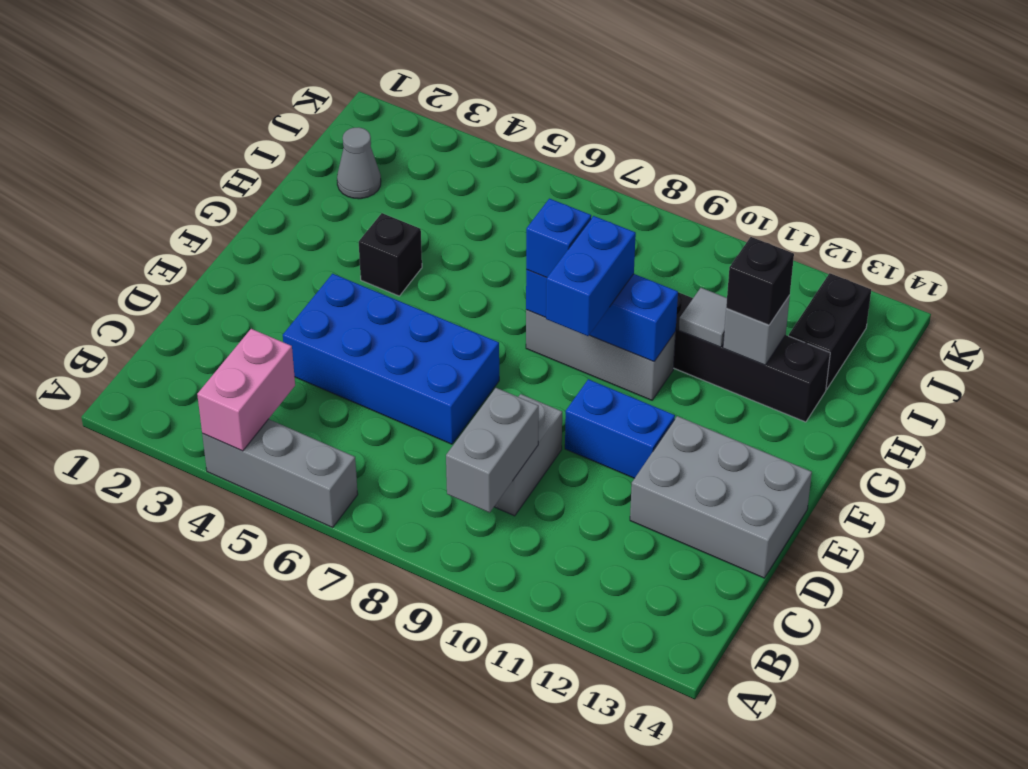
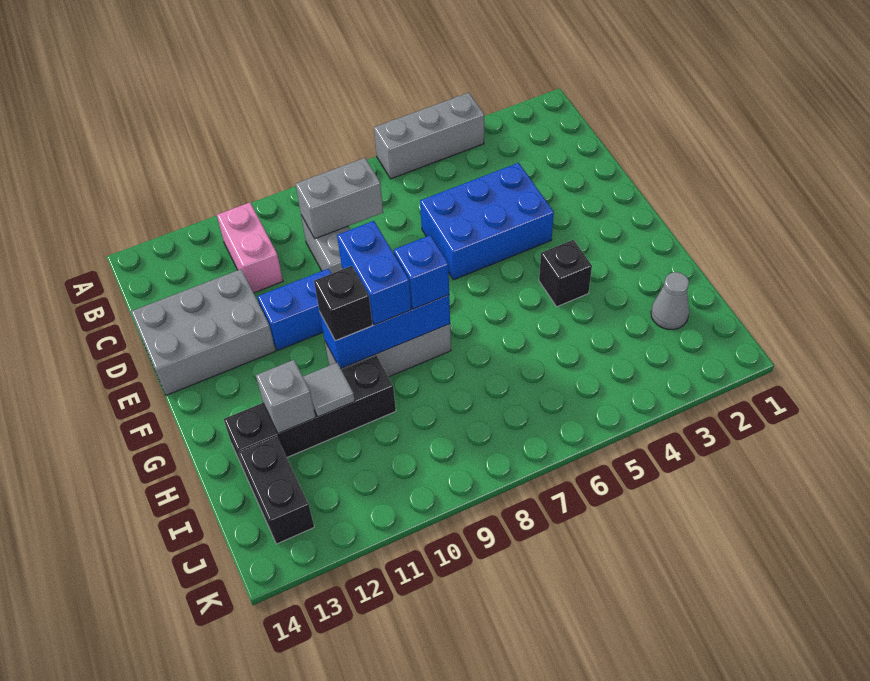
pink brick A4:B4 level 2 -> pink brick B11:C11 level 1
grey brick B9:C9 level 2 -> grey brick C8:C9 level 2
blue brick D4:E7 level 1 -> blue brick D4:E6 level 1
black brick H12 level 3 -> black brick G10 level 3

